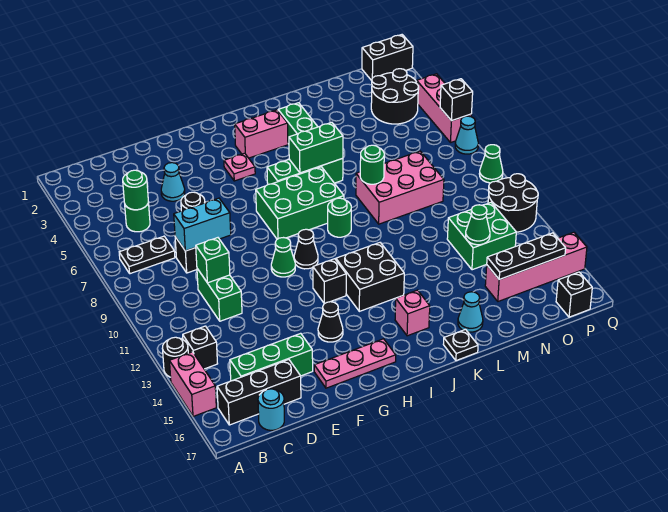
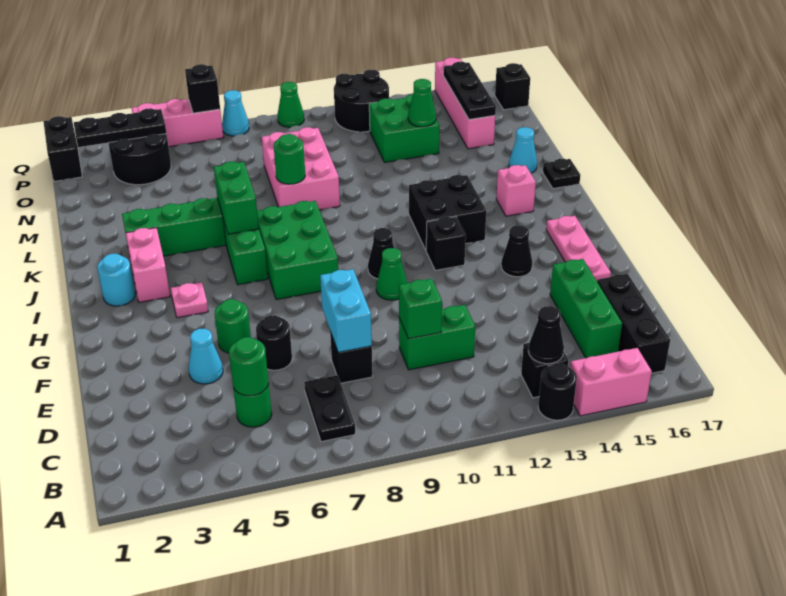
none -> black cone B13 level 2
cyan round brick C17 level 1 -> cyan round brick I2 level 1
green round brick J9 level 1 -> green round brick F5 level 1
none -> black plate P2:P4 level 2

